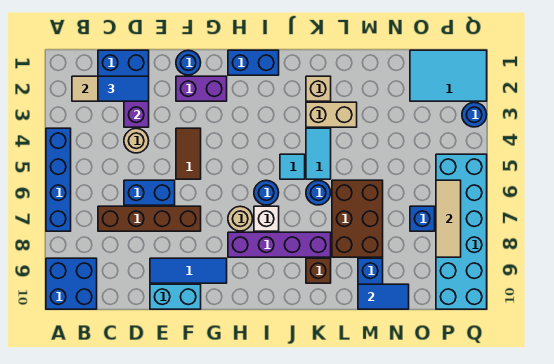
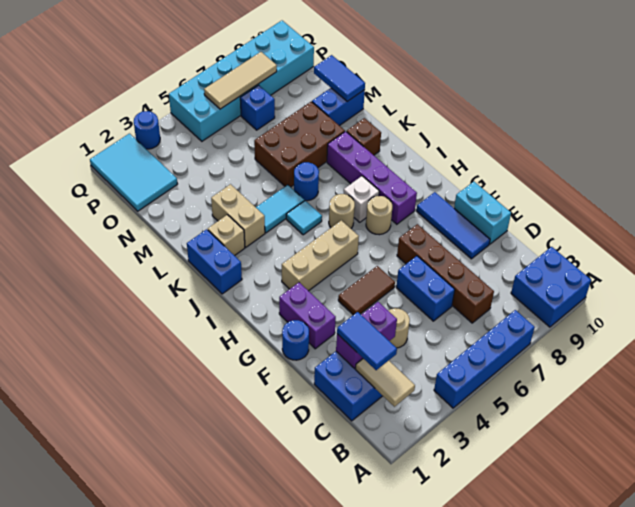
blue brick H1:I1 level 1 -> blue brick J1:K1 level 1
none -> tan brick H3:H5 level 1
blue round brick I6 level 1 -> tan round brick I6 level 1

